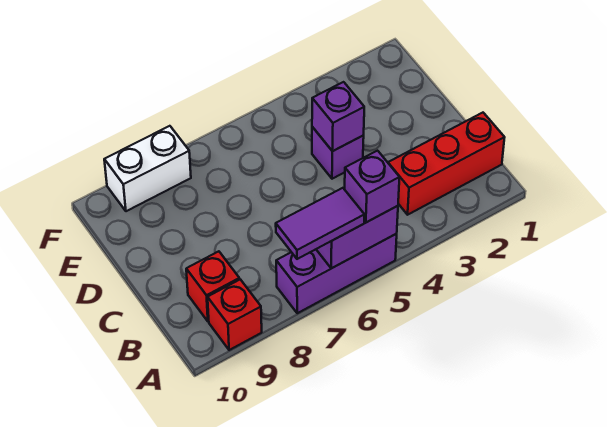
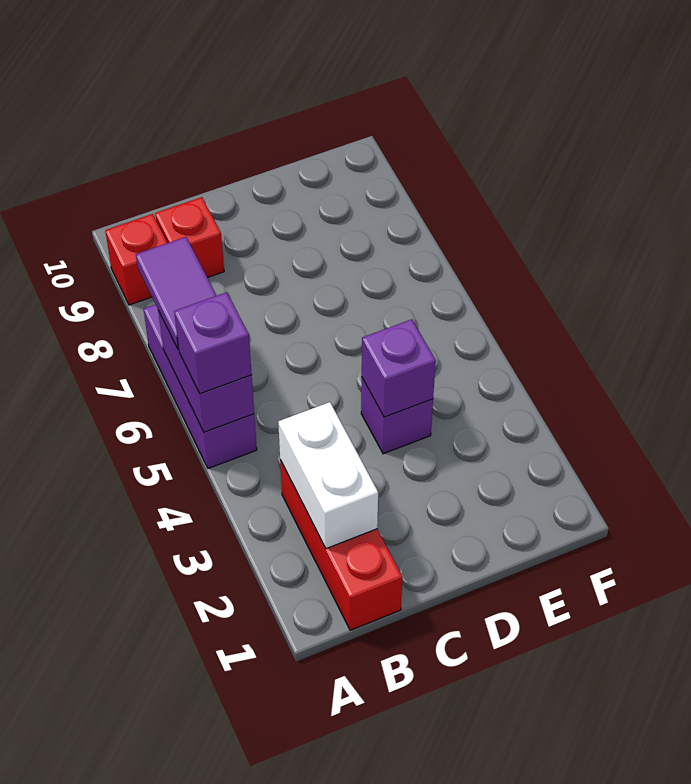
white brick F8:F9 level 1 -> white brick B2:B3 level 2

